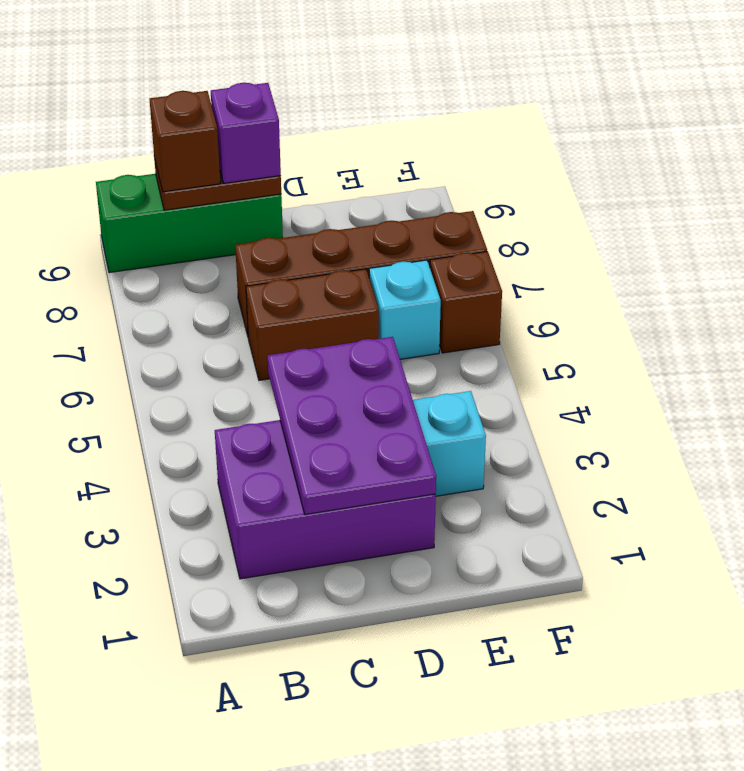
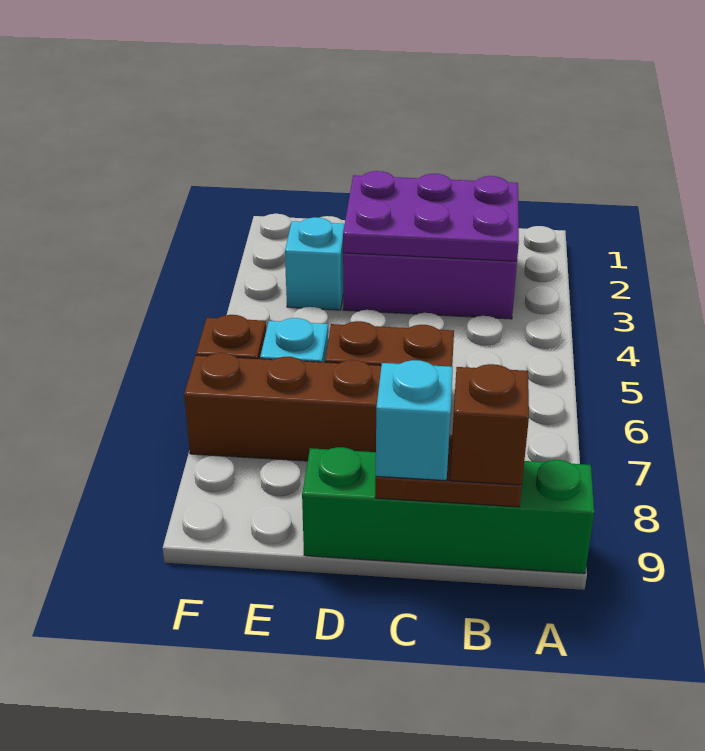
green brick A9:C9 level 1 -> green brick A9:D9 level 1
purple plate C2:D4 level 2 -> purple plate B2:D3 level 2
purple brick C9 level 3 -> cyan brick C9 level 3

